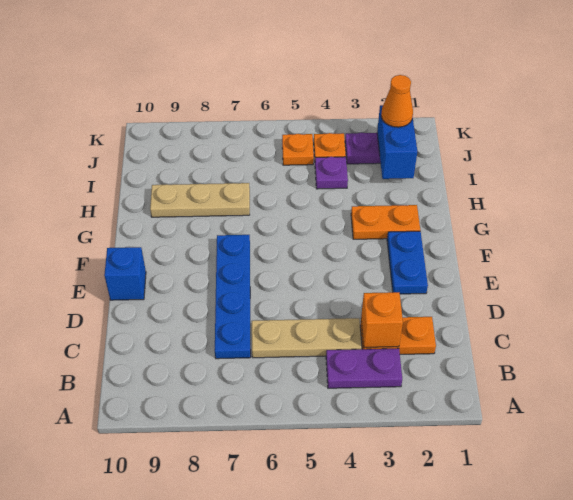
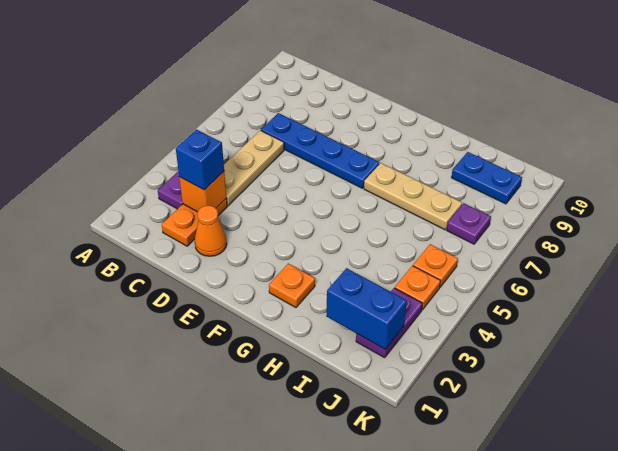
blue plate E2:F2 level 1 -> blue plate I9:J9 level 1
blue brick E10 level 1 -> blue brick C3 level 3
orange plate G2:G3 level 1 -> orange plate G2 level 1
tan plate H7:H9 level 1 -> tan plate G7:I7 level 1
purple plate I4 level 1 -> purple plate J7 level 1
orange cone J2 level 3 -> orange cone D2 level 1

